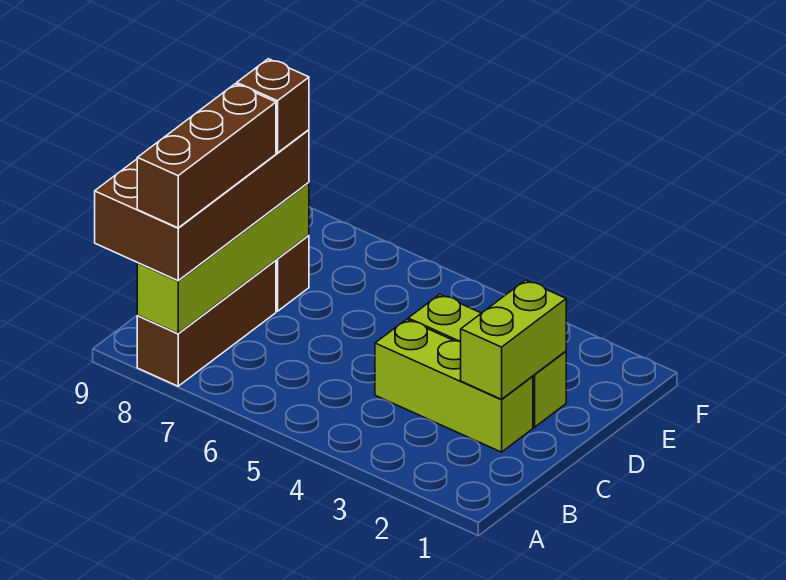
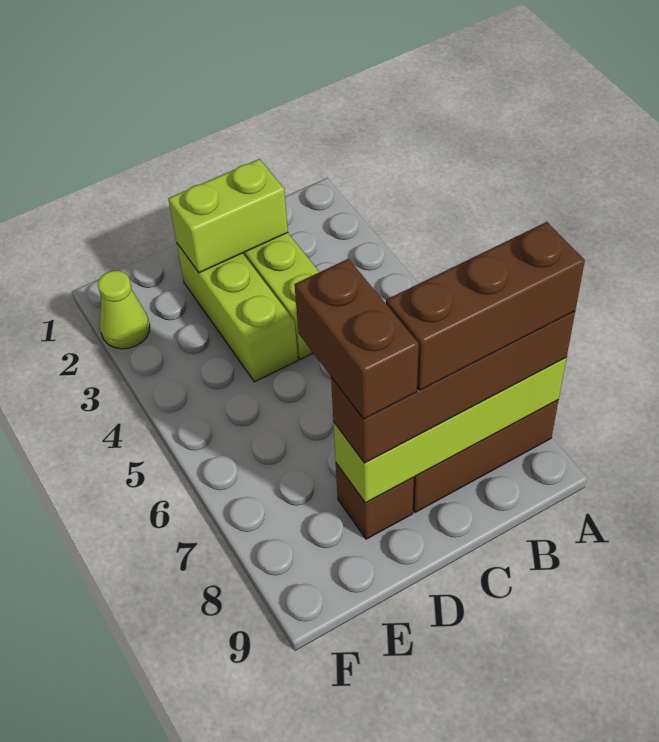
brown brick A8:D9 level 3 -> brown brick A8:D8 level 3
brown brick D8 level 4 -> brown brick D7:D8 level 4
none -> lime cone F2 level 1

